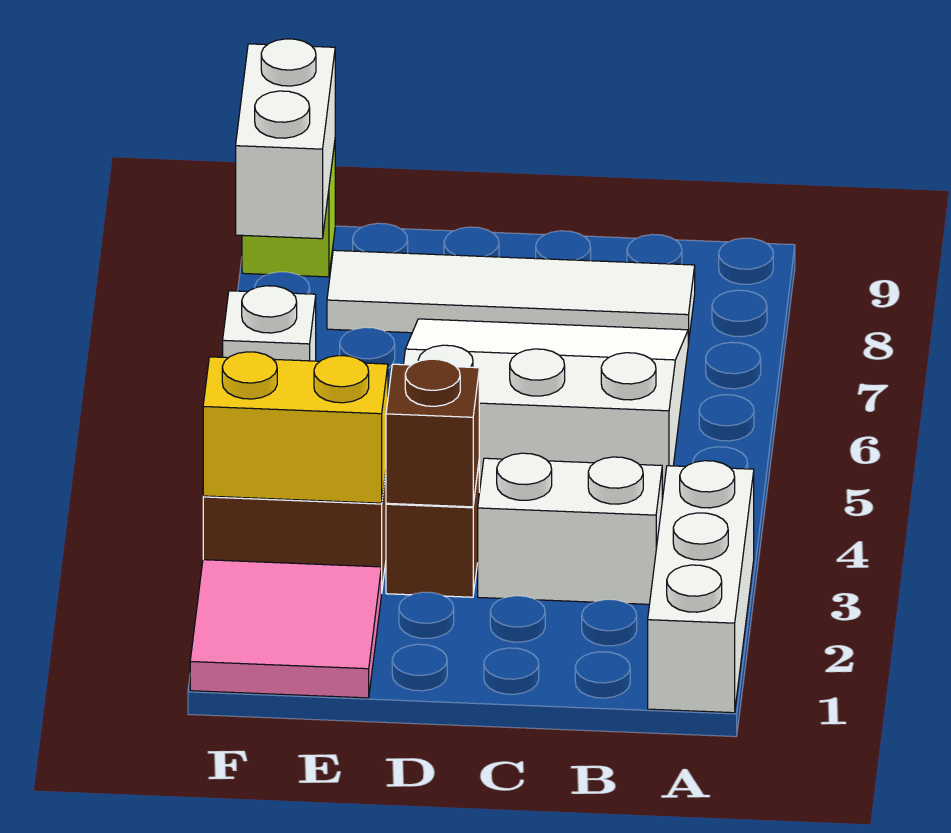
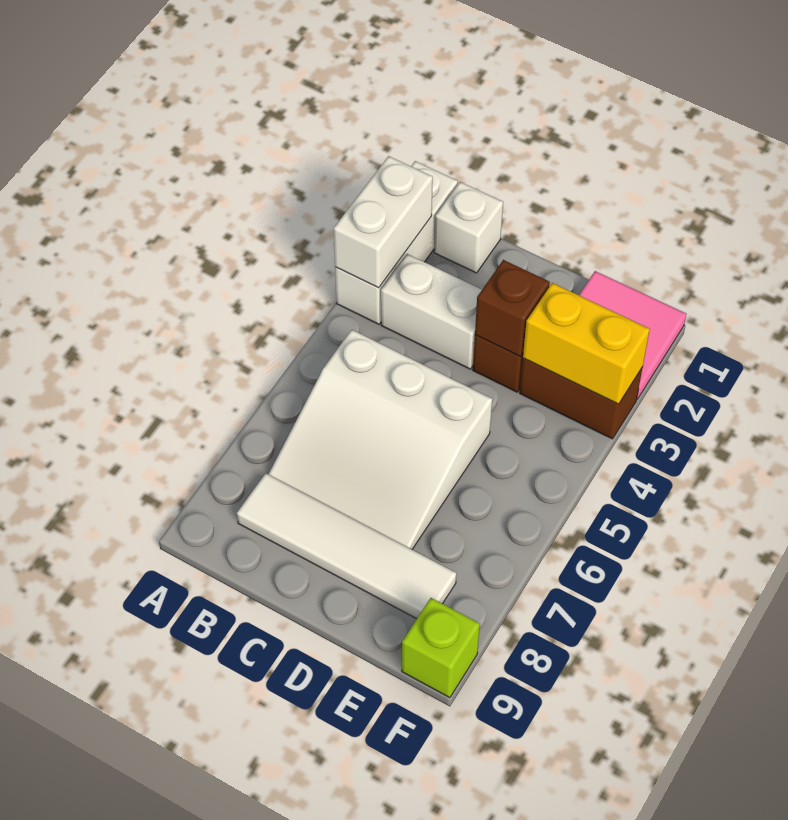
white brick F6 level 1 -> white brick B1 level 1
white brick F8:F9 level 2 -> white brick A2:A3 level 2

